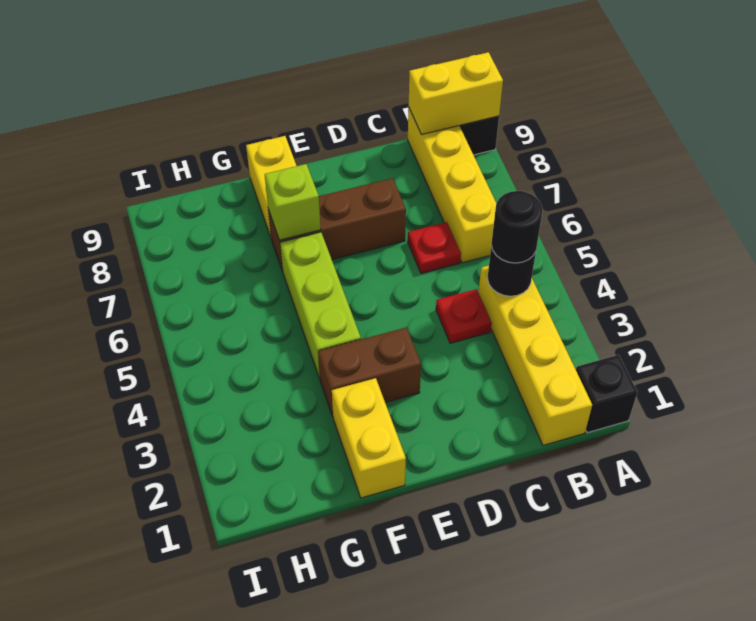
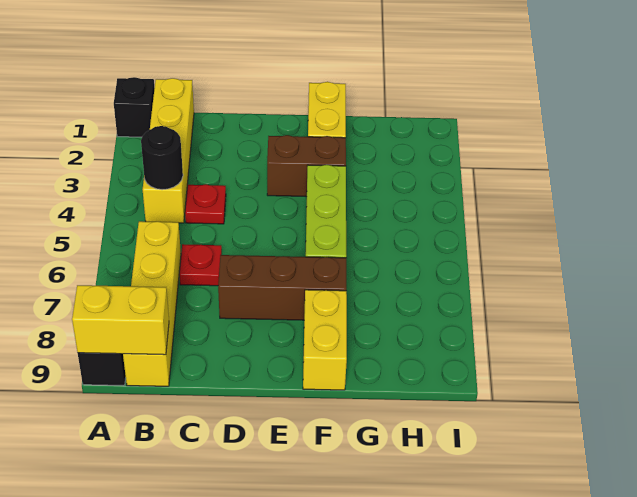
black round brick B4 level 3 -> none
lime brick F7 level 2 -> none

